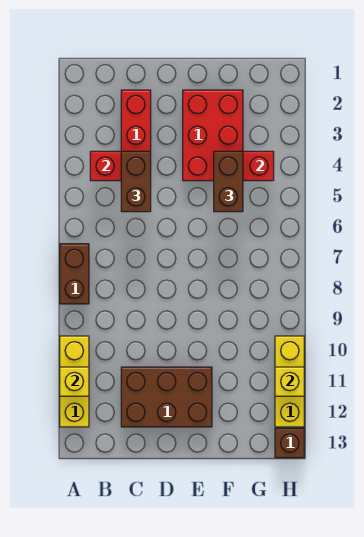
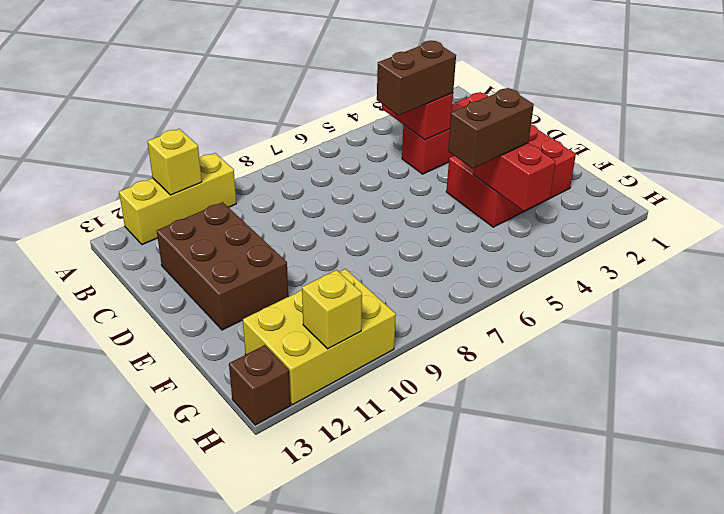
brown brick A7:A8 level 1 -> none
yellow brick H10:H12 level 1 -> yellow brick G10:H12 level 1

